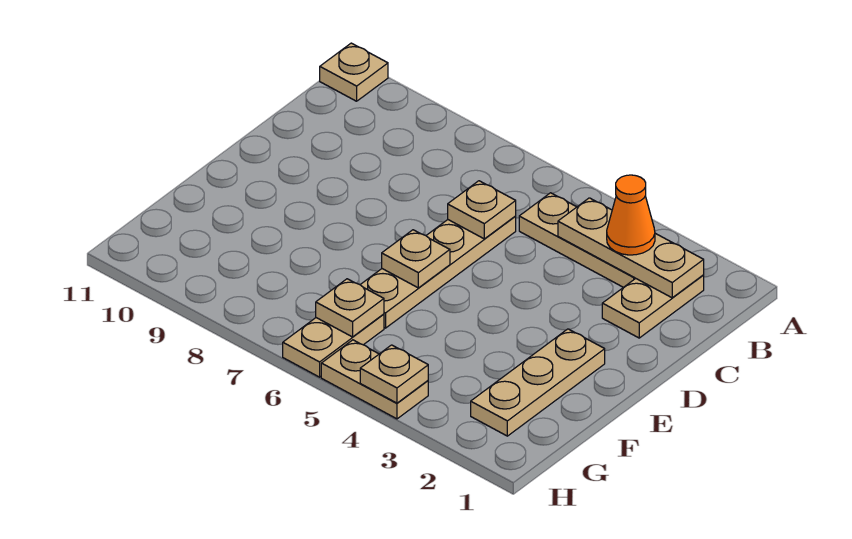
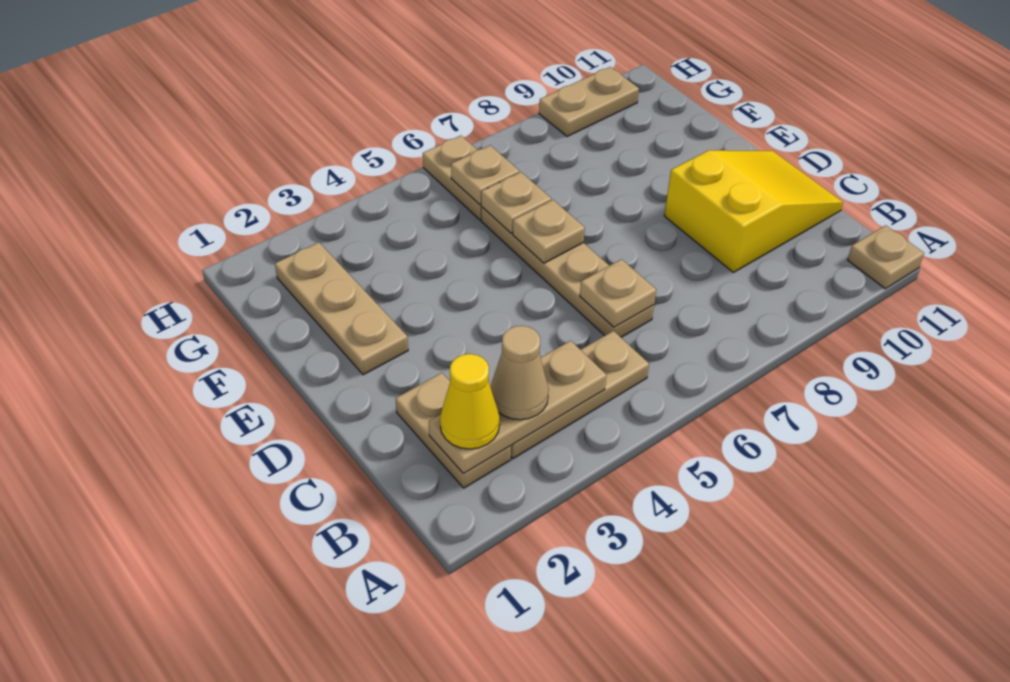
none -> yellow cone B2 level 3
orange cone B3 level 3 -> tan cone B3 level 3
none -> yellow slope C9:D11 level 1 top 9
tan plate H4:H5 level 1 -> tan plate H9:H10 level 1
tan plate H4 level 2 -> tan plate F6 level 2

